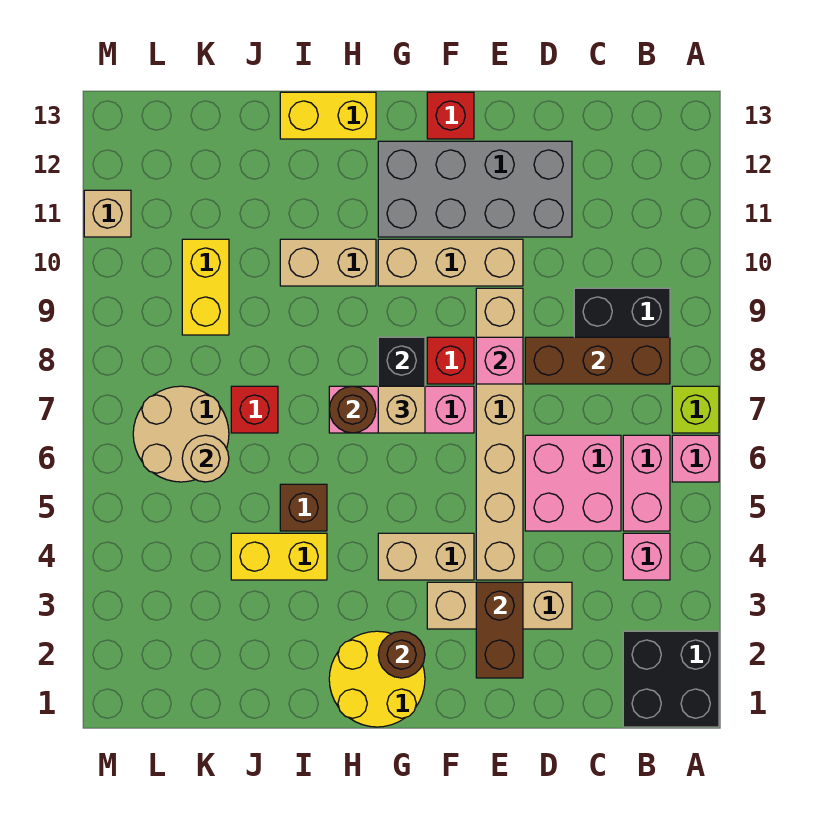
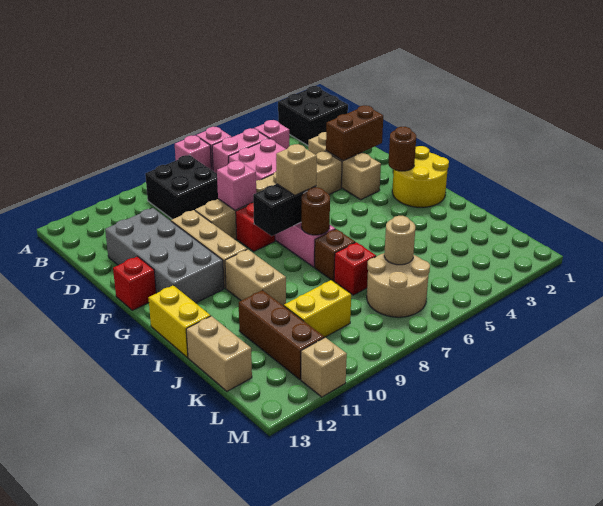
lime brick A7 level 1 -> pink brick A7 level 1
brown brick B8:D8 level 2 -> brown brick J11:L11 level 1
tan brick F4:G4 level 1 -> tan brick J13:K13 level 1
yellow brick I4:J4 level 1 -> none
brown brick I5 level 1 -> brown brick I7 level 1

